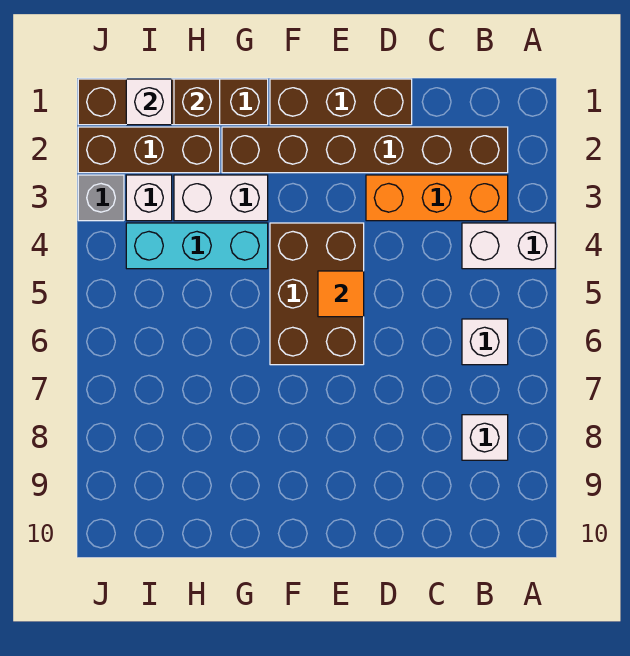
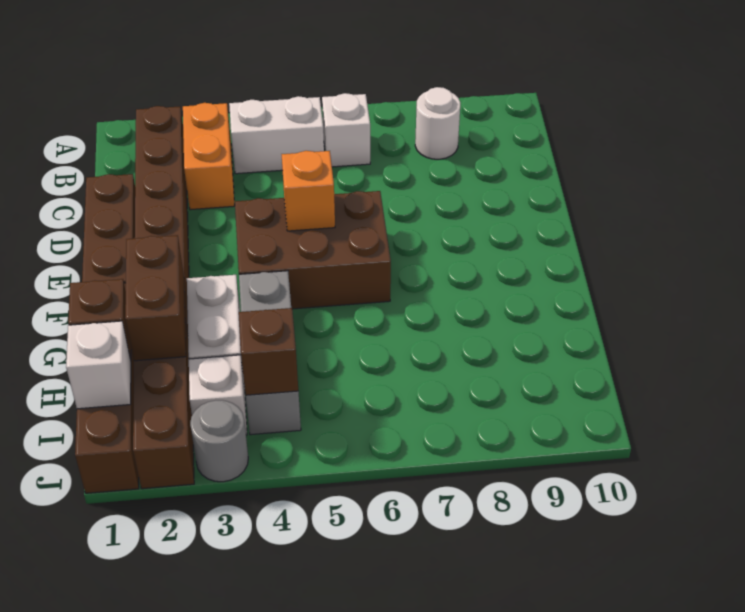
white brick A4:B4 level 1 -> white brick B4:B5 level 1
orange brick B3:D3 level 1 -> orange brick B3:C3 level 1
white brick B8 level 1 -> white round brick B8 level 1
orange tile E5 level 2 -> orange brick E5 level 2
none -> brown brick G2:H2 level 2
cyan brick G4:I4 level 1 -> grey brick G4:I4 level 1
none -> brown brick I4 level 2
grey brick J3 level 1 -> grey round brick J3 level 1

